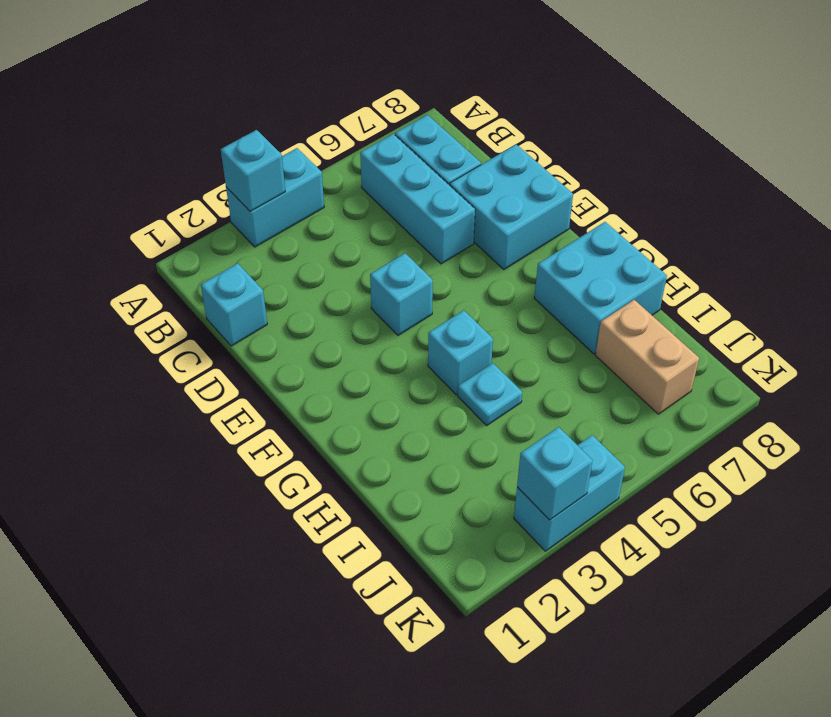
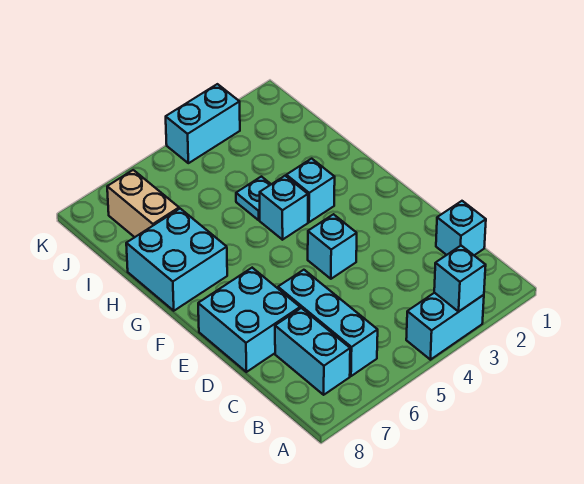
cyan brick K3 level 2 -> cyan brick G3 level 1

